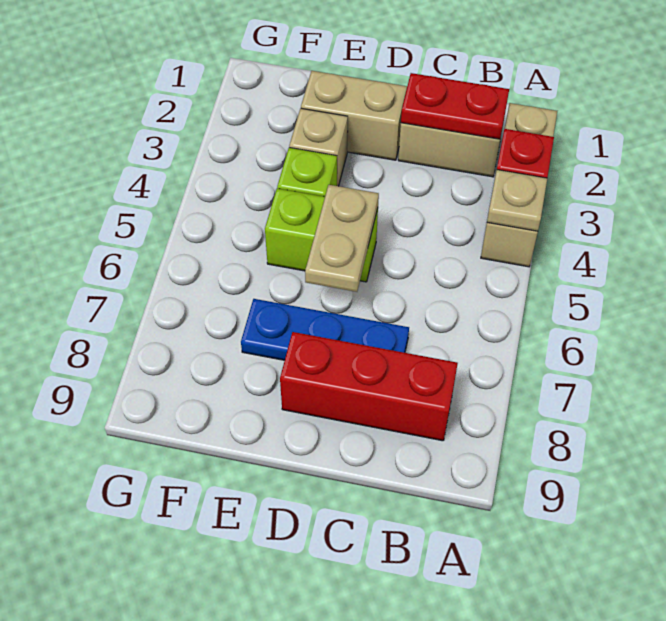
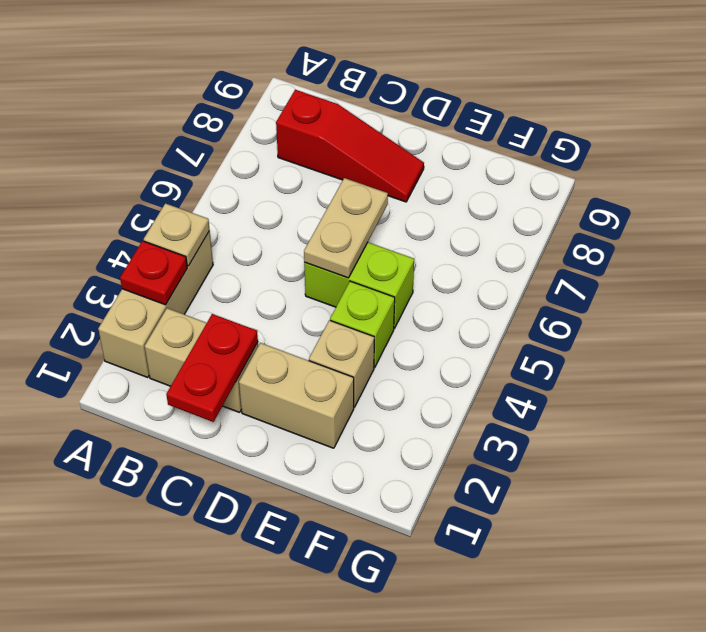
red plate B2:C2 level 2 -> red plate C1:C2 level 2
red brick B8:D8 level 1 -> red slope B8:D8 level 1 top B
blue plate C7:E7 level 1 -> none

